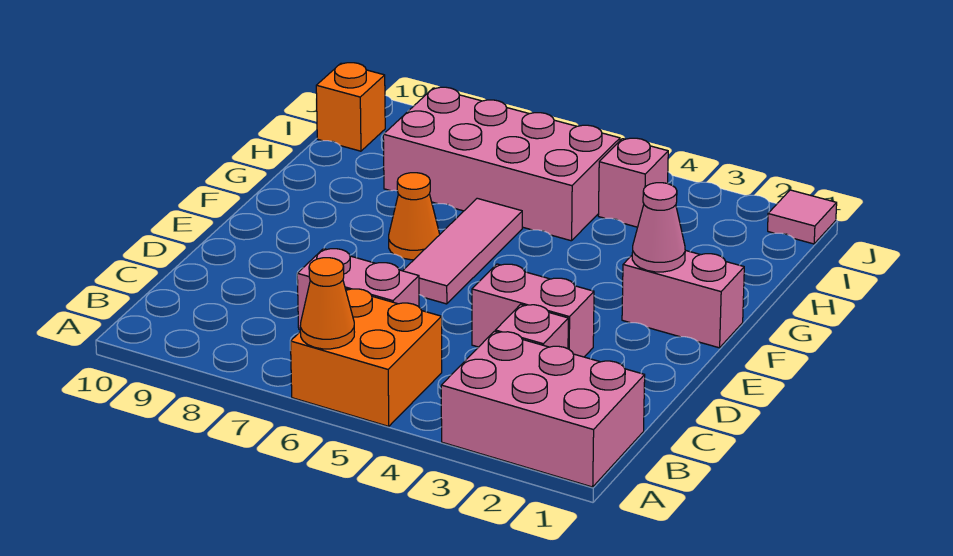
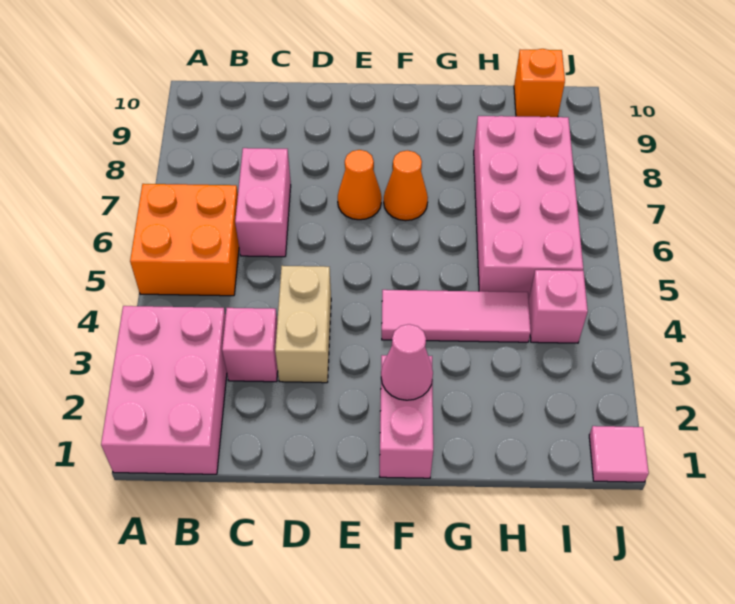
orange cone A6 level 2 -> orange cone E7 level 1
pink brick D3:D4 level 1 -> tan brick D3:D4 level 1
pink tile E6:G6 level 1 -> pink tile F4:H4 level 1

